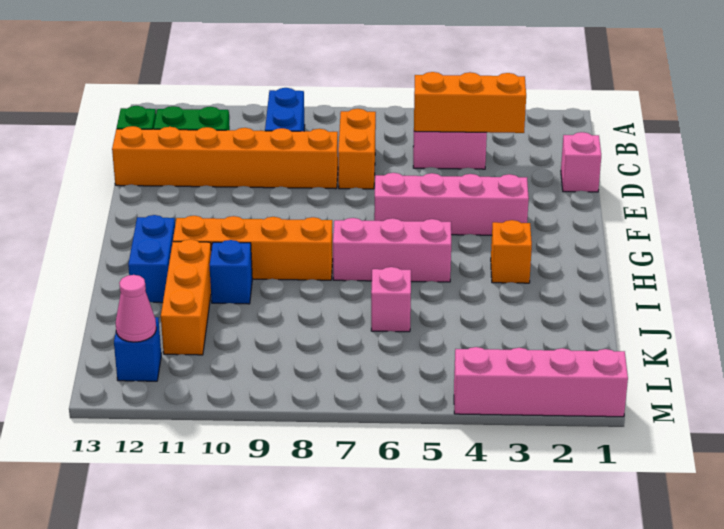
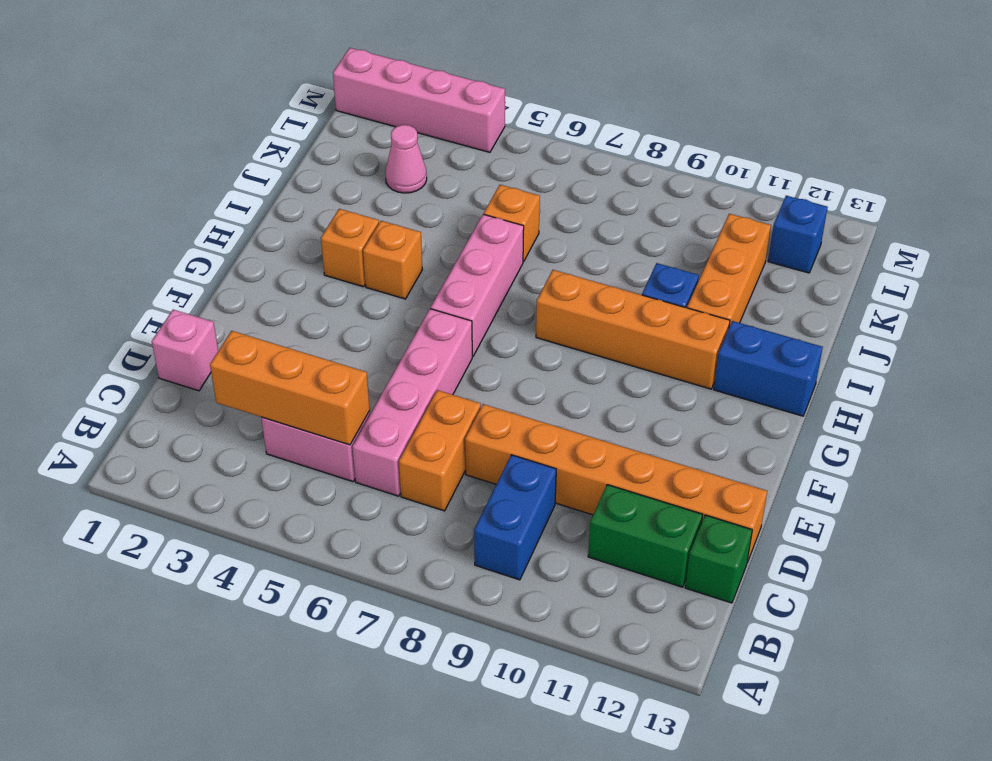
pink brick F3:F6 level 1 -> pink brick C6:F6 level 1
none -> orange brick H4 level 1
pink brick H5:H7 level 1 -> pink brick G6:I6 level 1
blue brick H12:I12 level 1 -> blue brick H12:H13 level 1
pink brick J6 level 1 -> orange brick J6 level 1
pink cone L12 level 2 -> pink cone K3 level 1

